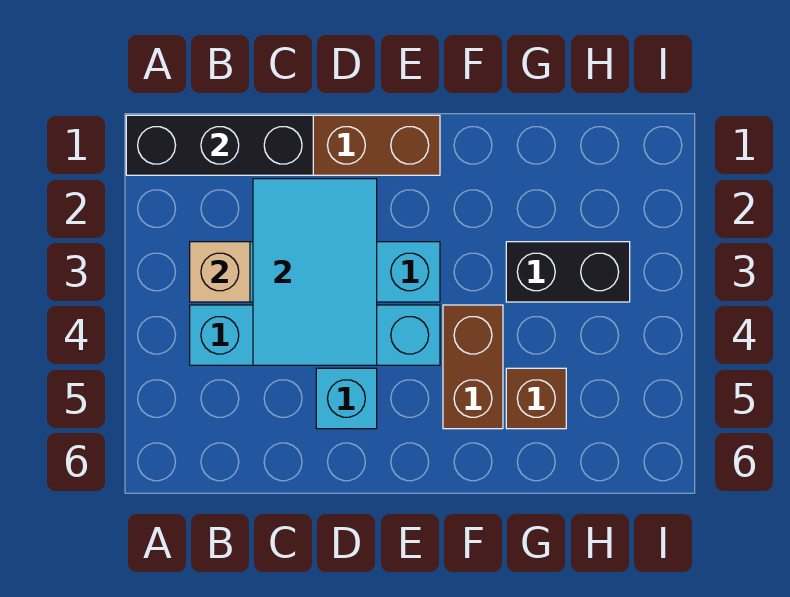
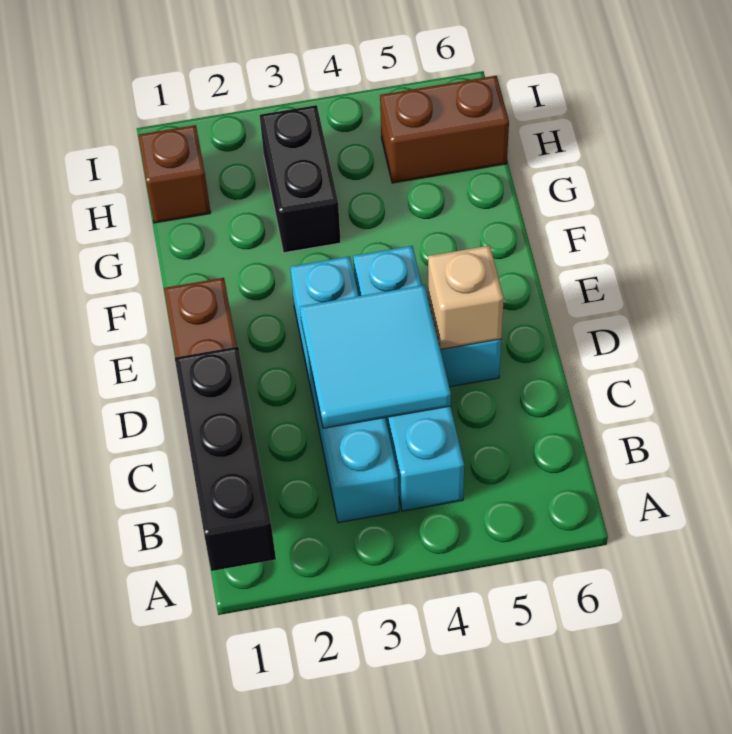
tan brick B3 level 2 -> tan brick D5 level 2
cyan tile C2:D4 level 2 -> cyan tile C3:D4 level 2
brown brick F4:F5 level 1 -> brown brick H5:H6 level 1
brown brick G5 level 1 -> brown brick H1 level 1

